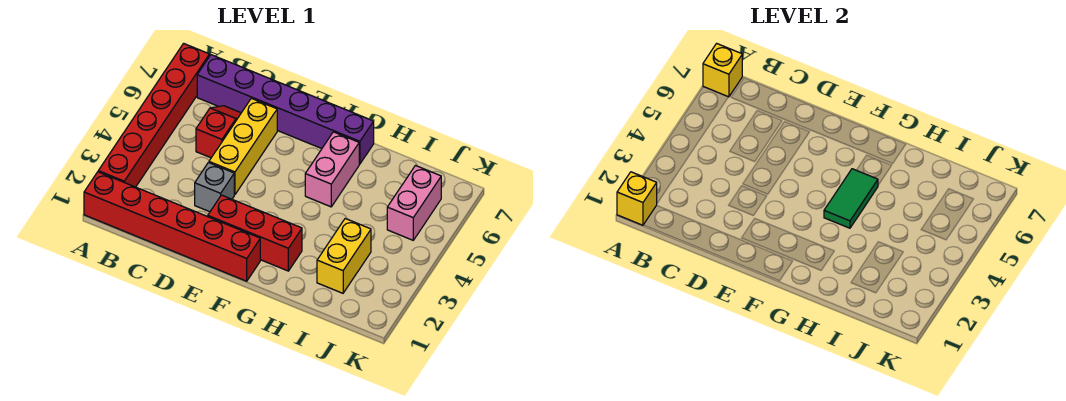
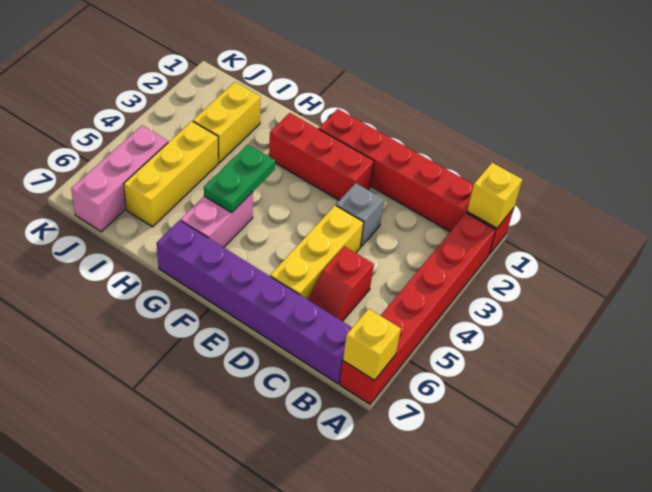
green tile G4:G5 level 2 -> green plate G4:G5 level 2
none -> yellow brick I4:I6 level 1
pink brick J5:J6 level 1 -> pink brick J5:J7 level 1

